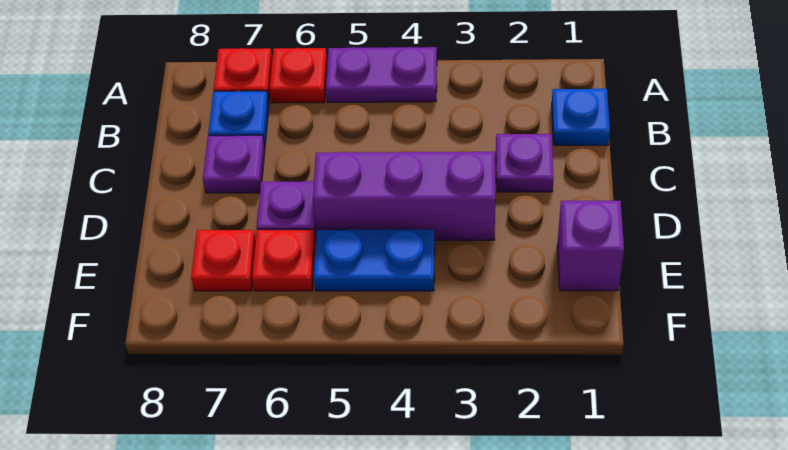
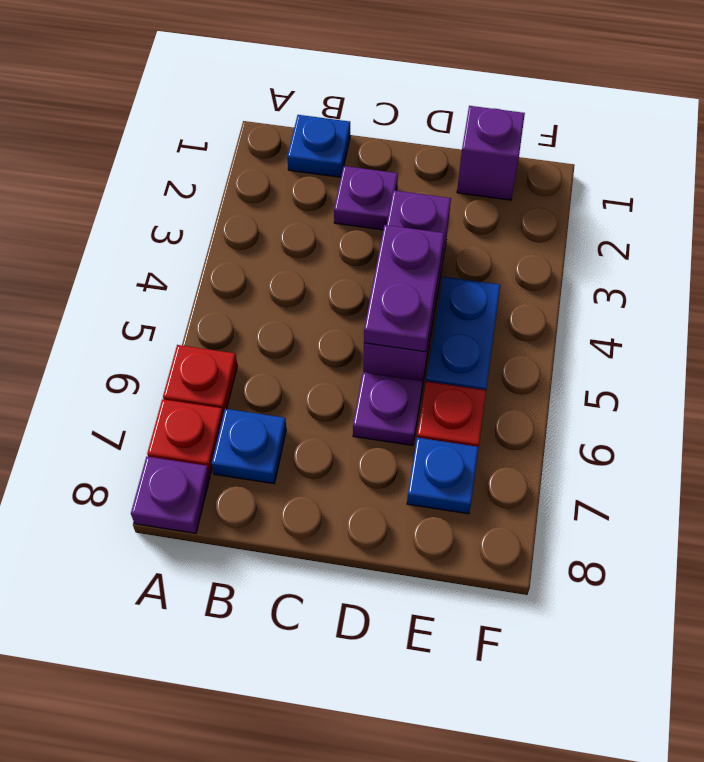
purple plate A4:A5 level 1 -> purple plate D4:D5 level 2
purple plate C7 level 1 -> purple plate A8 level 1
red plate E7 level 1 -> blue plate E7 level 1

